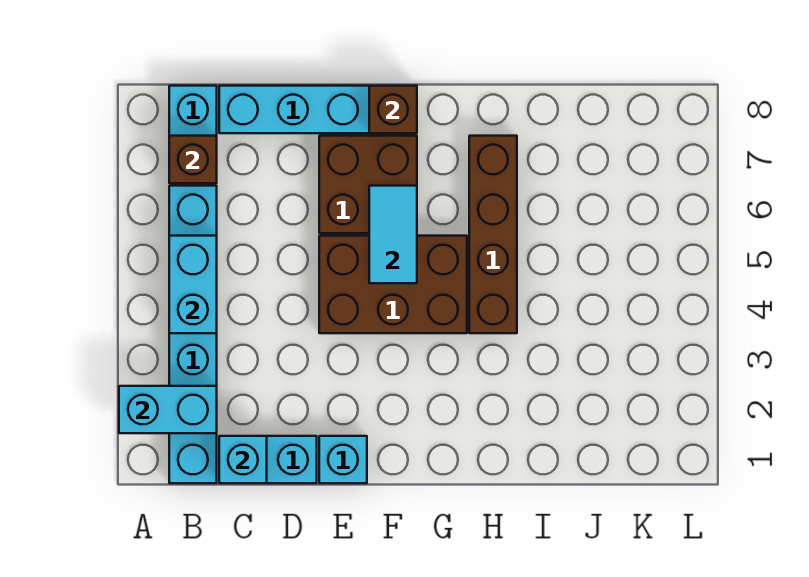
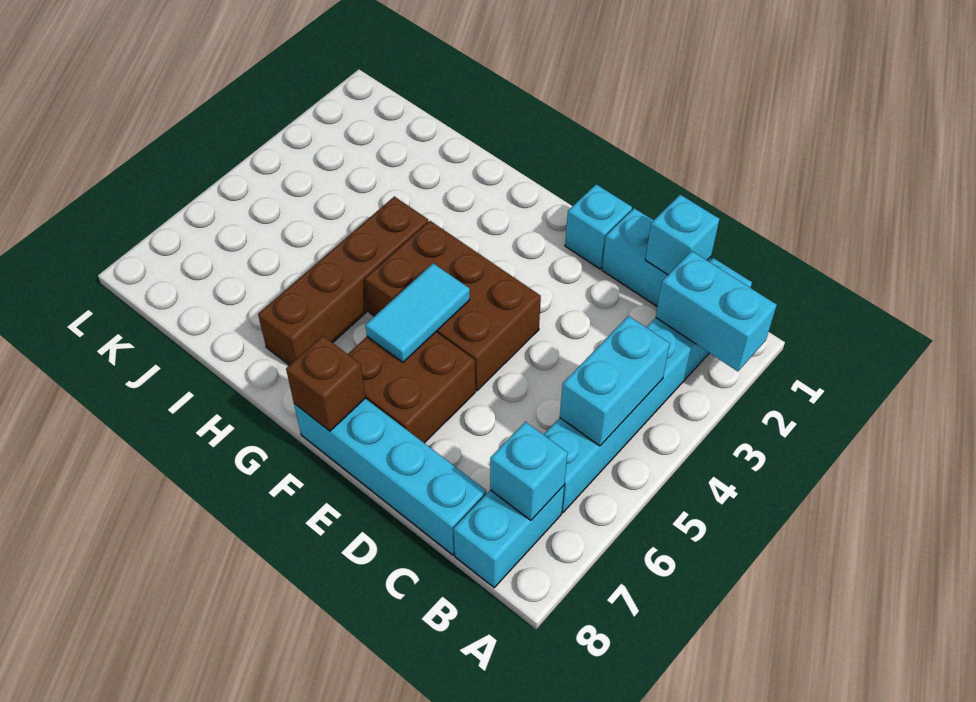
brown brick B7 level 2 -> cyan brick B7 level 2

